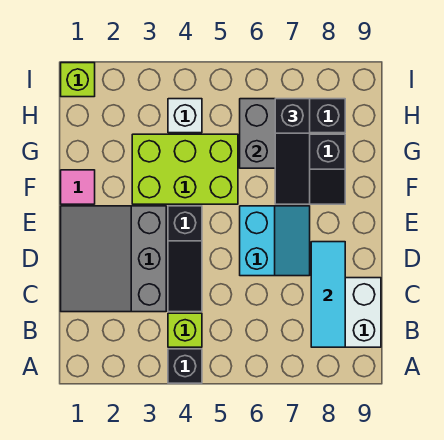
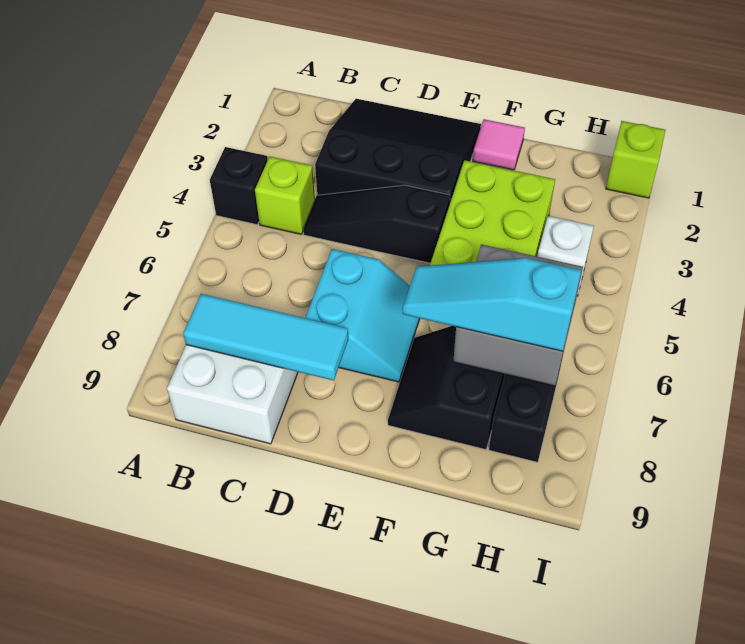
grey slope C1:E3 level 1 top 3 -> black slope C1:E3 level 1 top 3
cyan slope D6:E7 level 1 top 6 -> cyan slope D6:E7 level 1 top D
black slope F7:H7 level 3 top H -> cyan slope F7:H7 level 3 top H

